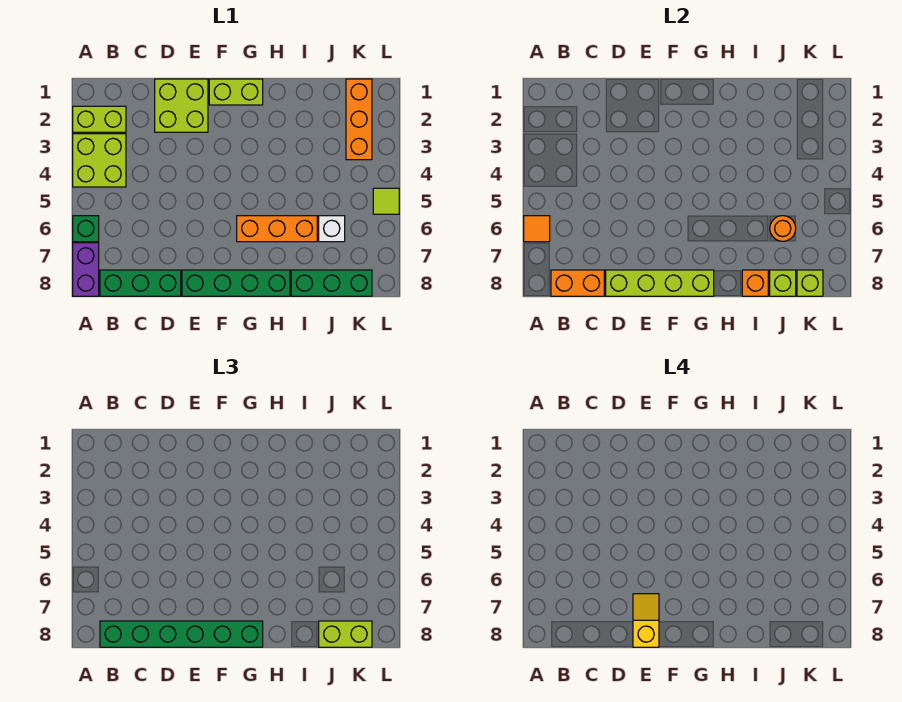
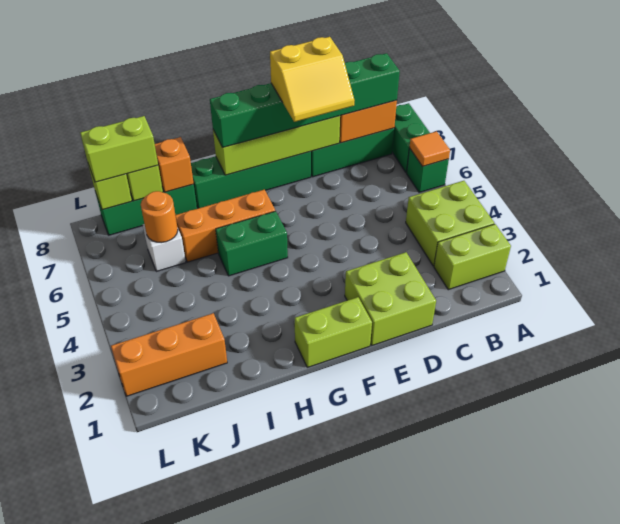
purple brick A7:A8 level 1 -> green brick A7:A8 level 1
yellow slope E7:E8 level 4 top 8 -> yellow slope D7:E8 level 4 top 8
none -> green brick G5:H5 level 1
orange brick K1:K3 level 1 -> orange brick J2:L2 level 1
lime tile L5 level 1 -> none

